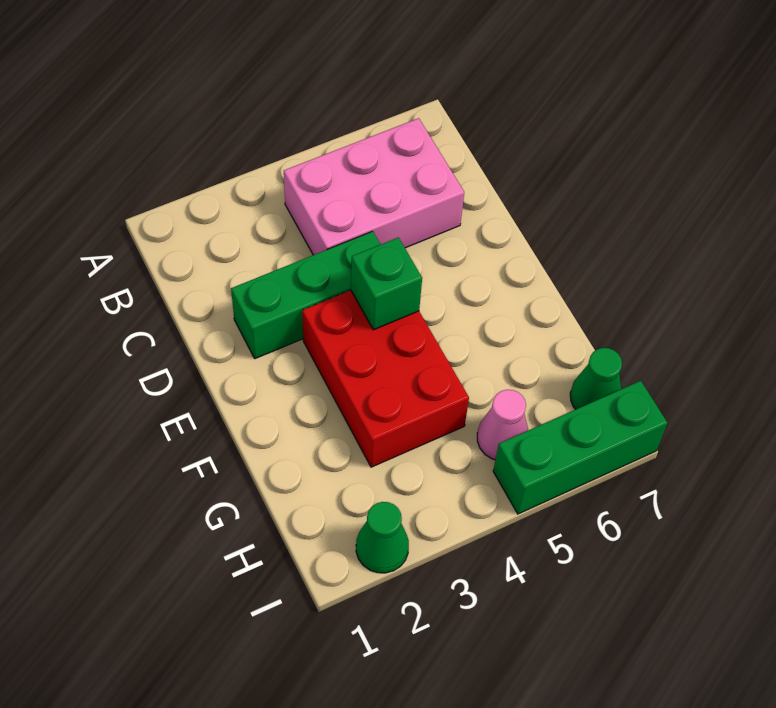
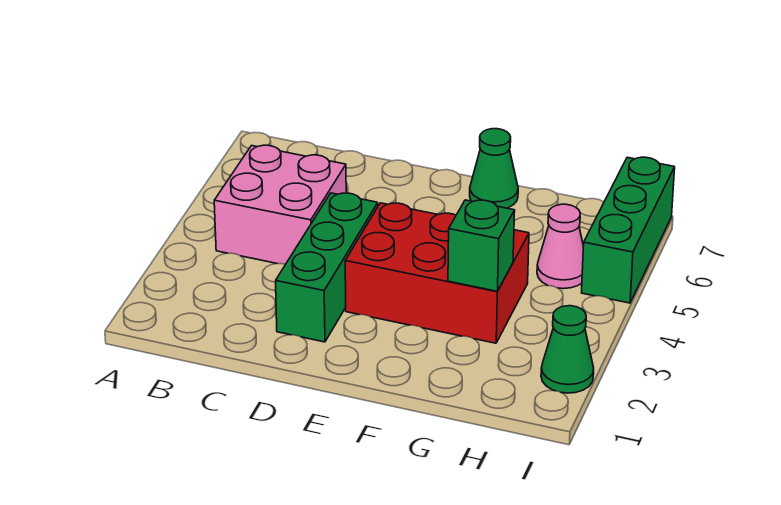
pink brick B4:C6 level 1 -> pink brick B4:C5 level 1
green brick E4 level 2 -> green brick G3 level 2
green cone H7 level 1 -> green cone F7 level 1

